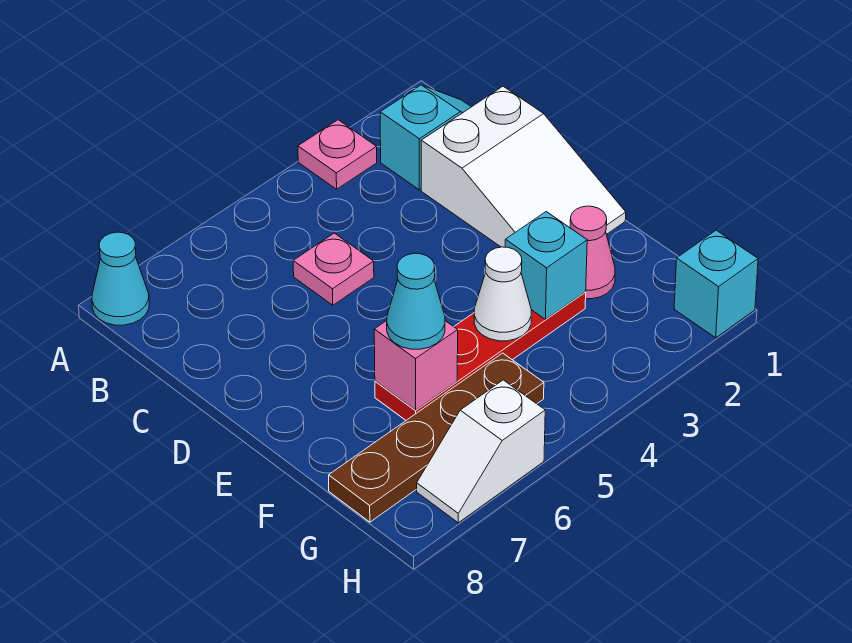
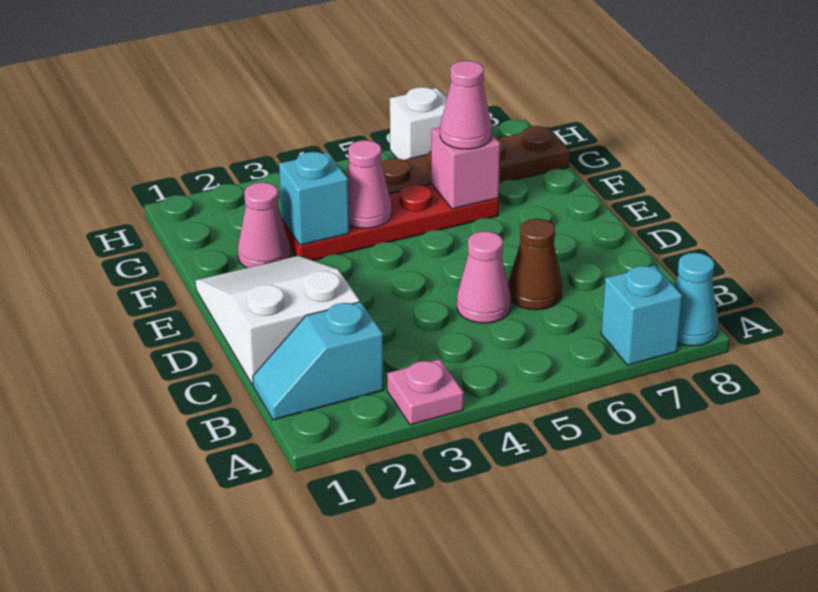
pink plate C5 level 1 -> pink cone C5 level 1
none -> brown cone C6 level 1
white cone F4 level 2 -> pink cone F4 level 2
cyan cone F6 level 3 -> pink cone F6 level 3
cyan brick H1 level 1 -> cyan brick A7 level 1

